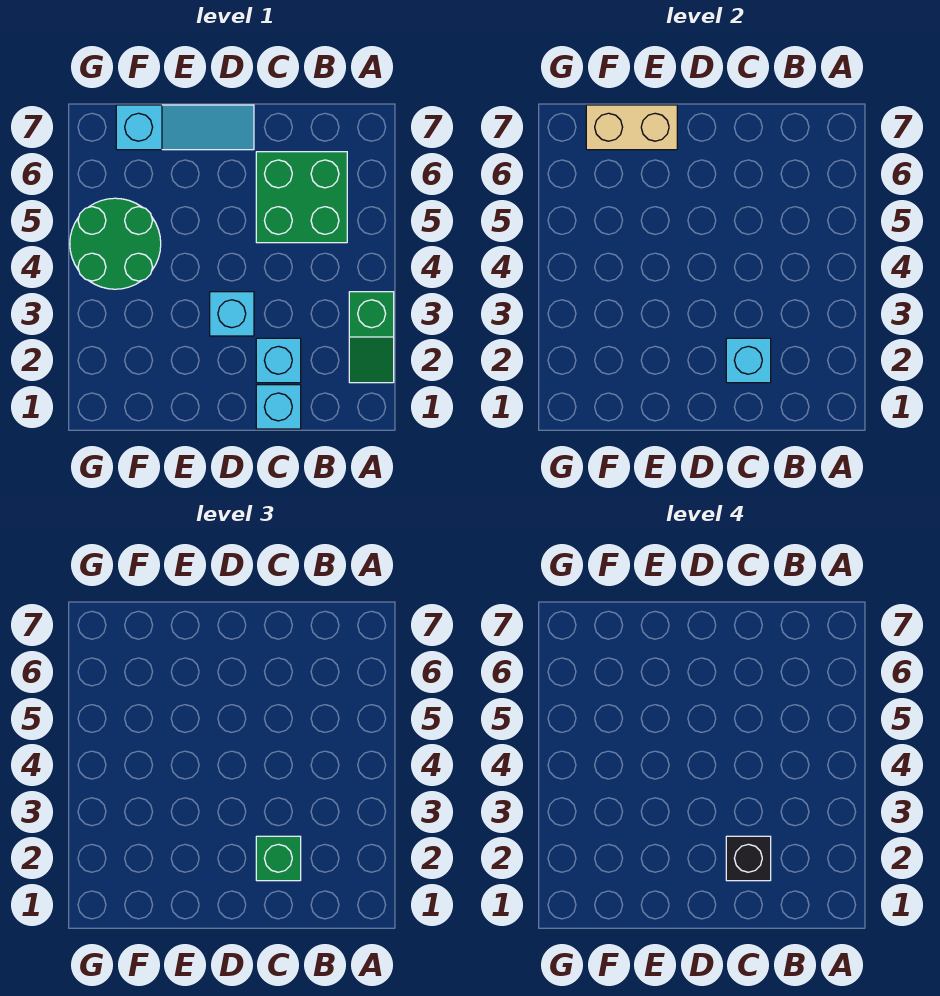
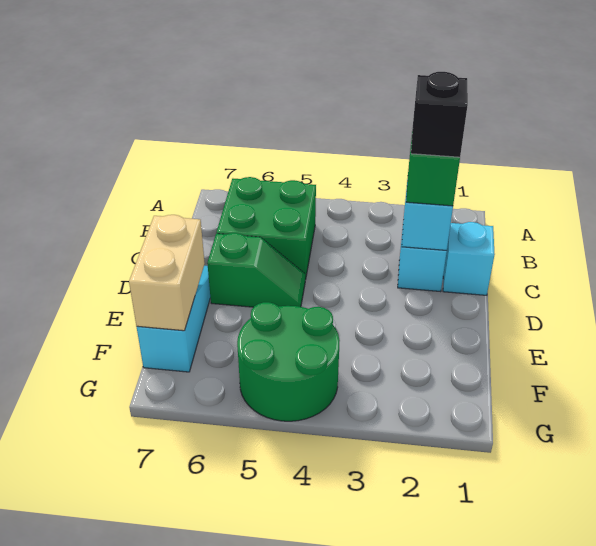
green slope A2:A3 level 1 top 3 -> green slope D5:D6 level 1 top 6
cyan brick D3 level 1 -> none

